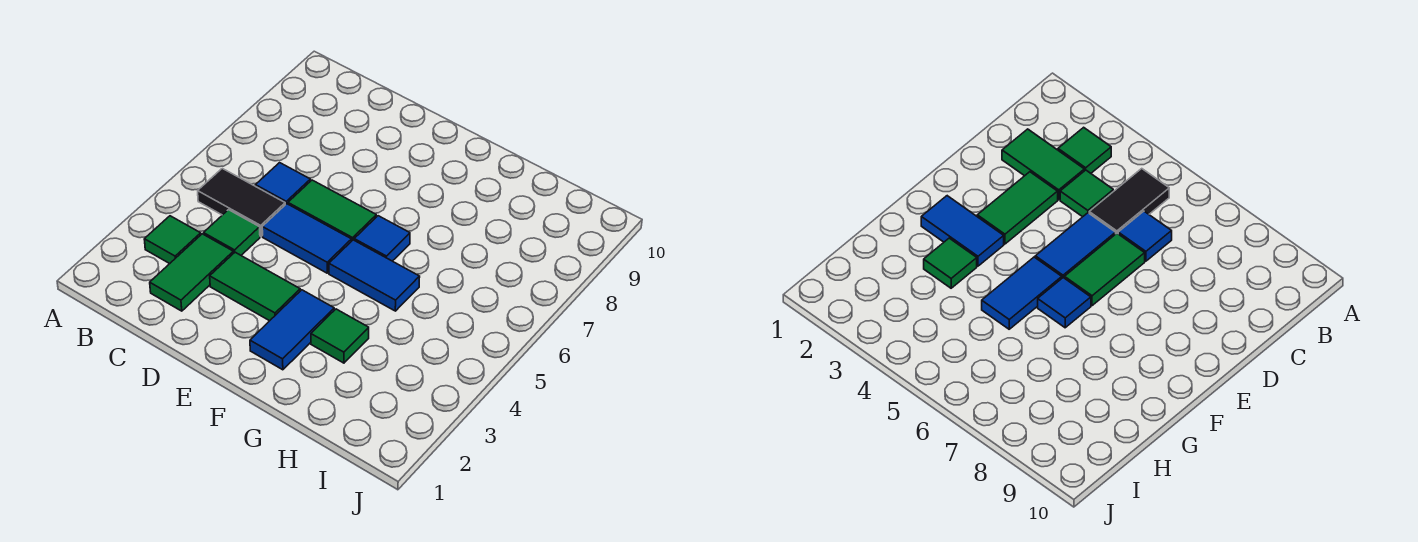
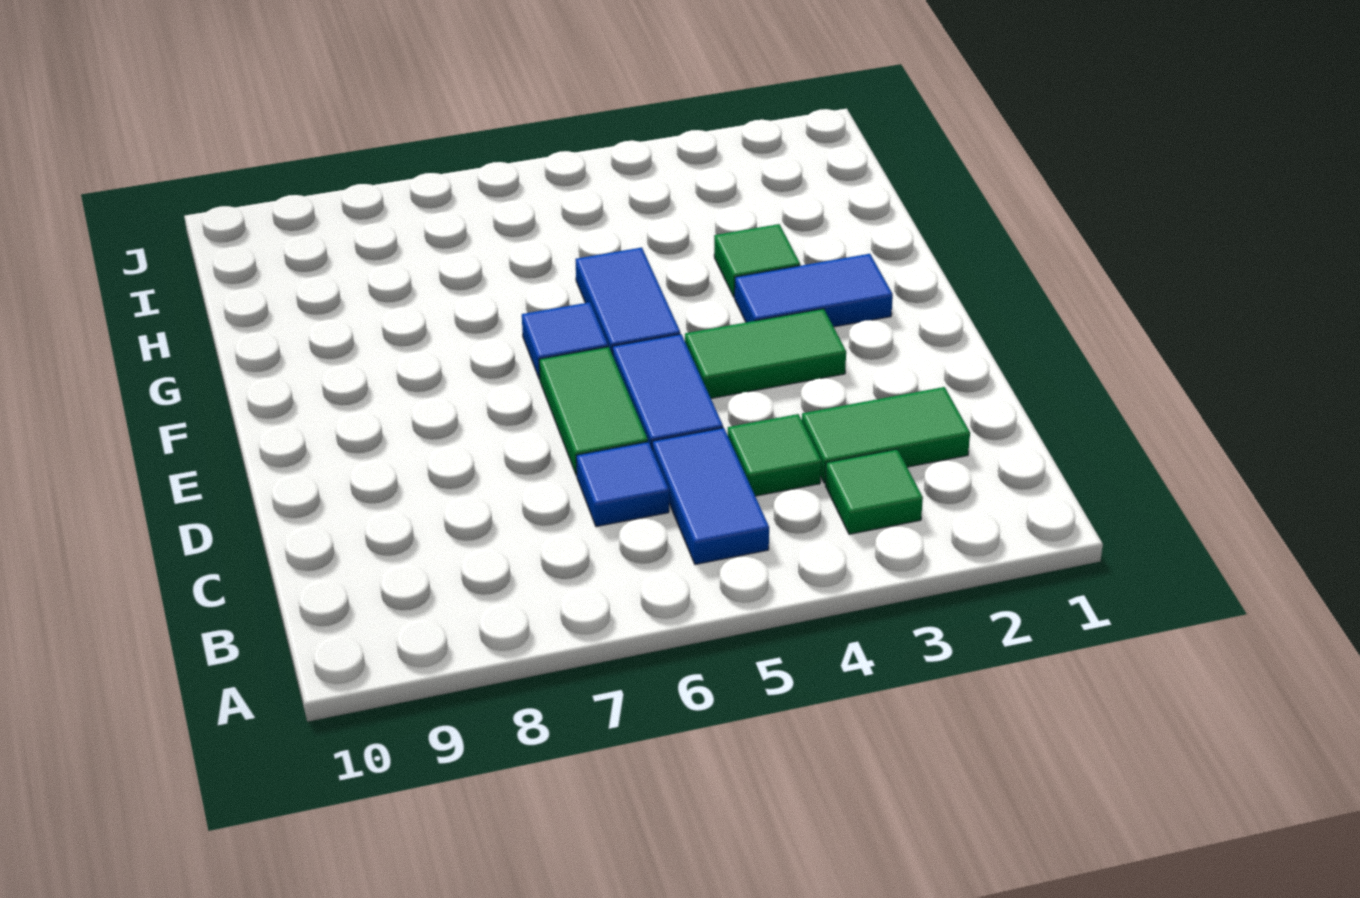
black tile B5:C5 level 1 -> blue tile B5:C5 level 1
green tile D3:E3 level 1 -> green tile E3:E4 level 1

